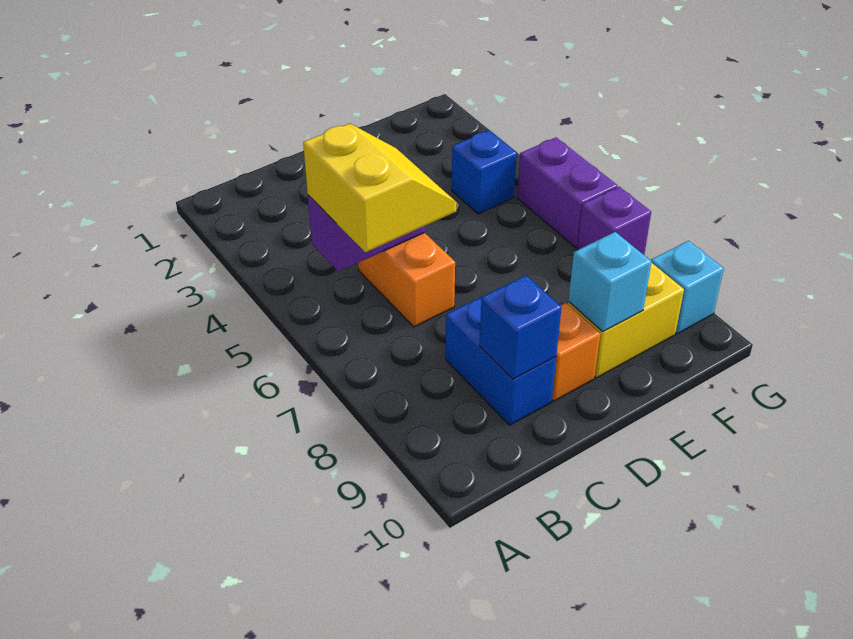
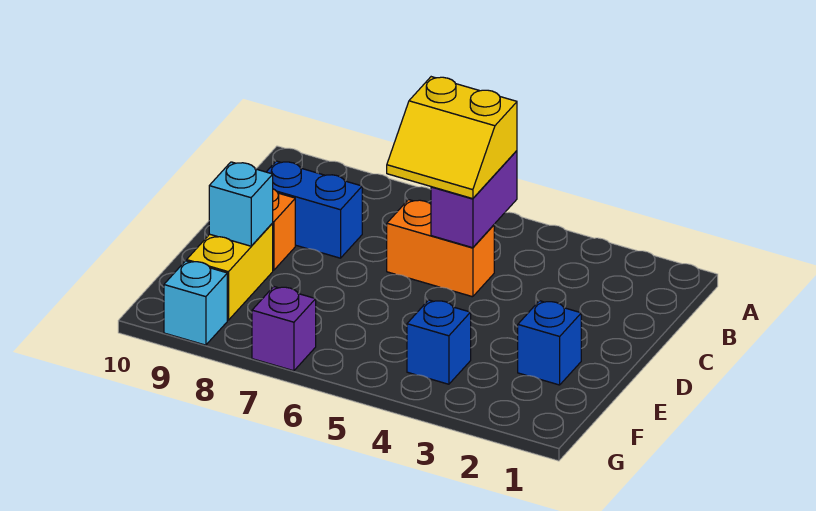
blue brick C9 level 2 -> blue brick E2 level 1
purple brick G5:G6 level 1 -> none

